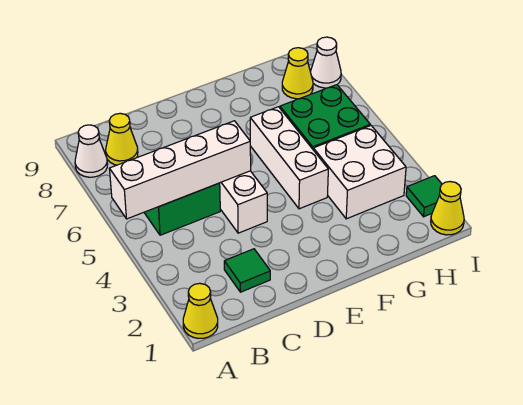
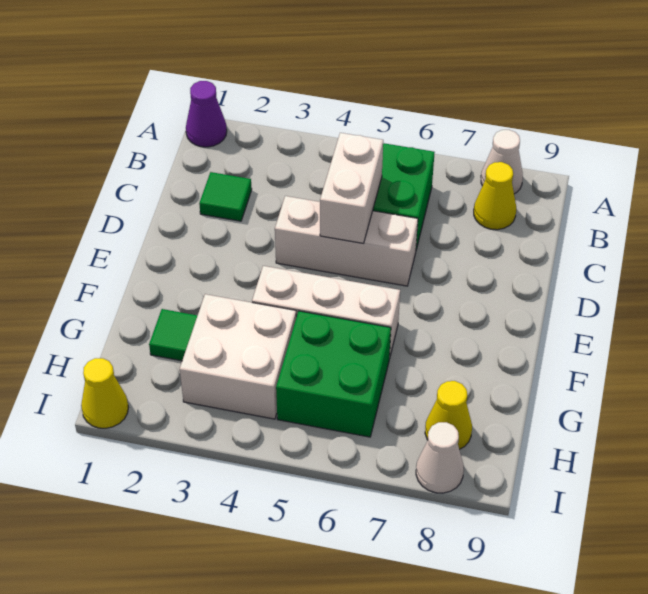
yellow cone A1 level 1 -> purple cone A1 level 1
white brick A5:D5 level 2 -> white brick C5:D5 level 2
green tile I2 level 1 -> green tile G2 level 1

